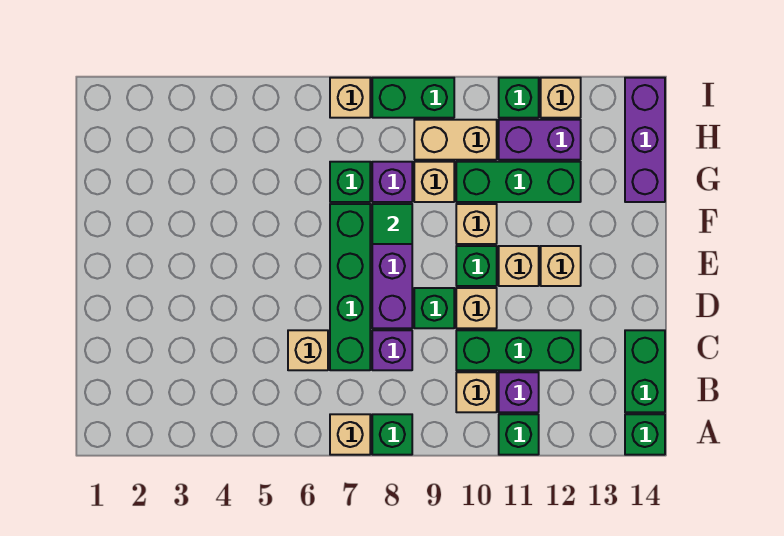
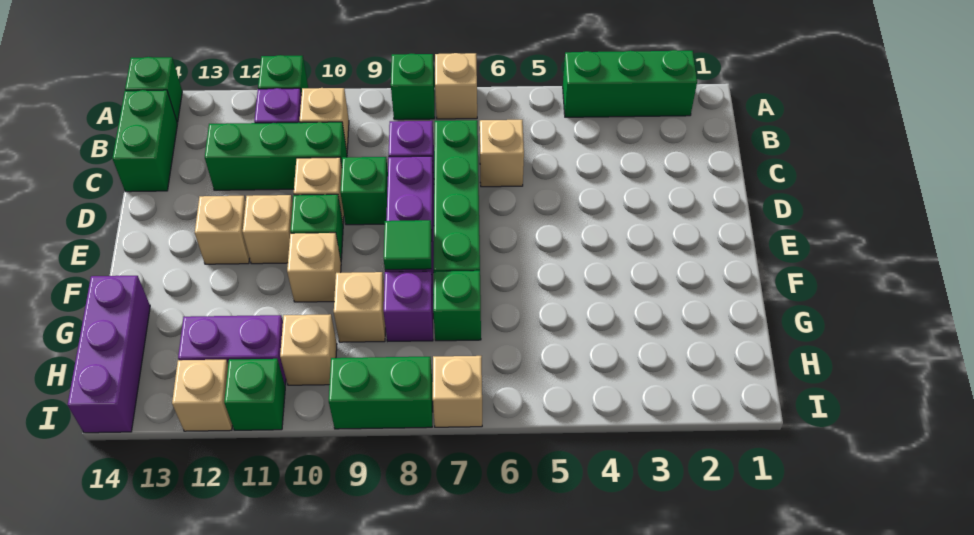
green brick G10:G12 level 1 -> green brick A2:A4 level 1
tan brick H9:H10 level 1 -> tan brick H10 level 1

